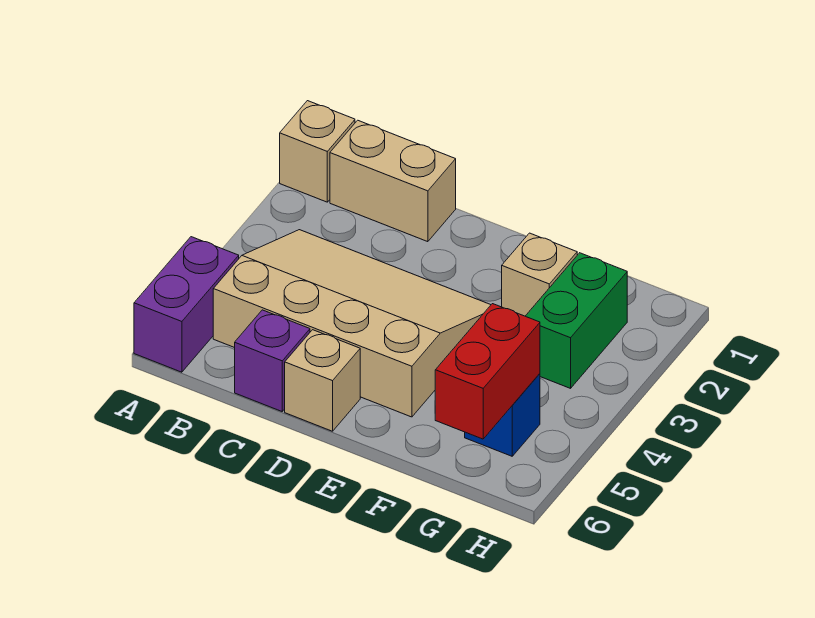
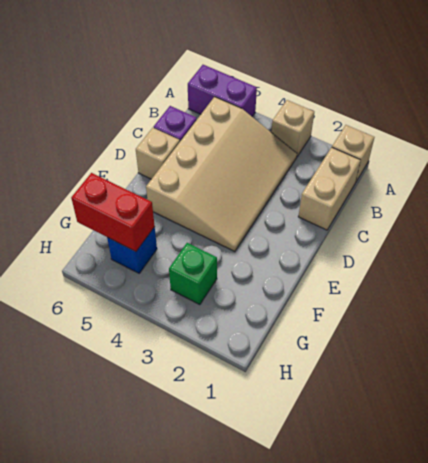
tan brick F2 level 1 -> tan brick A3 level 1
green brick G2:G3 level 1 -> green brick G3 level 1

